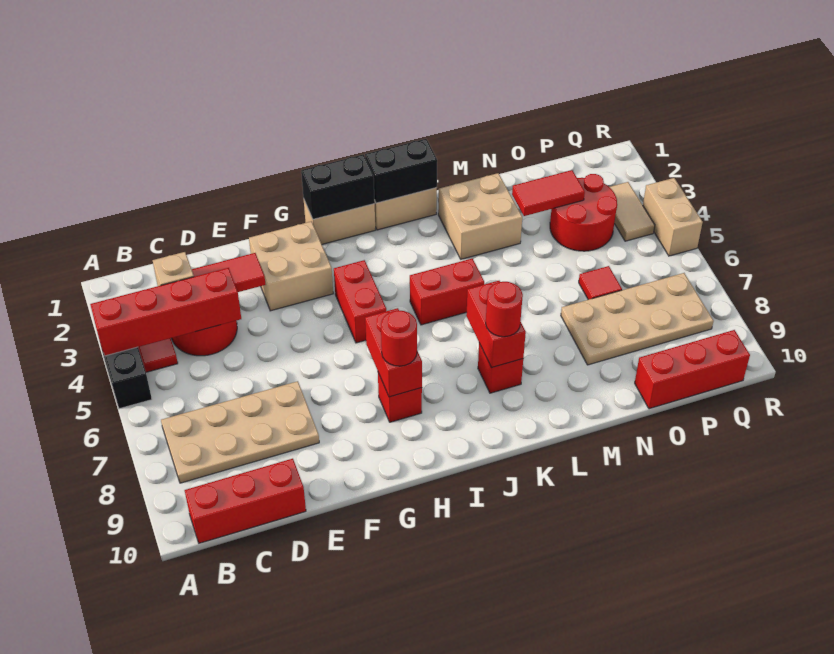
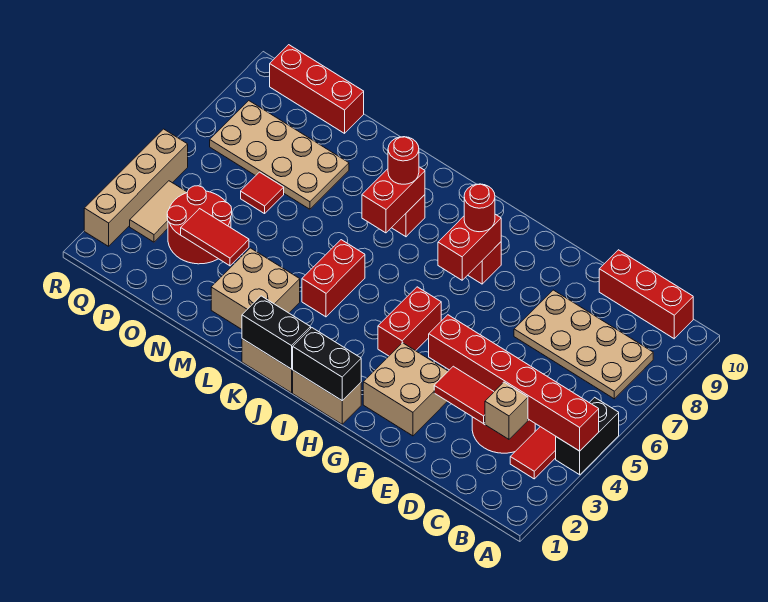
red brick A4:D4 level 2 -> red brick A4:F4 level 2
red brick J5:K5 level 1 -> red brick K4:K5 level 1
tan brick R4:R5 level 1 -> tan brick R2:R5 level 1

